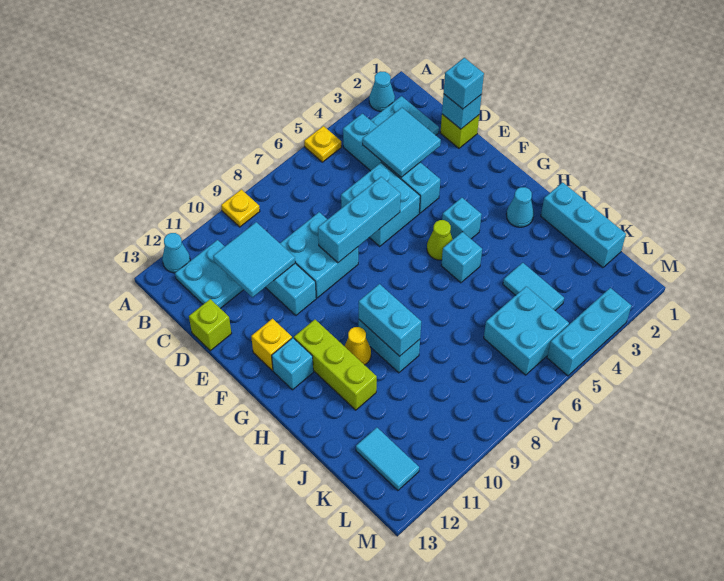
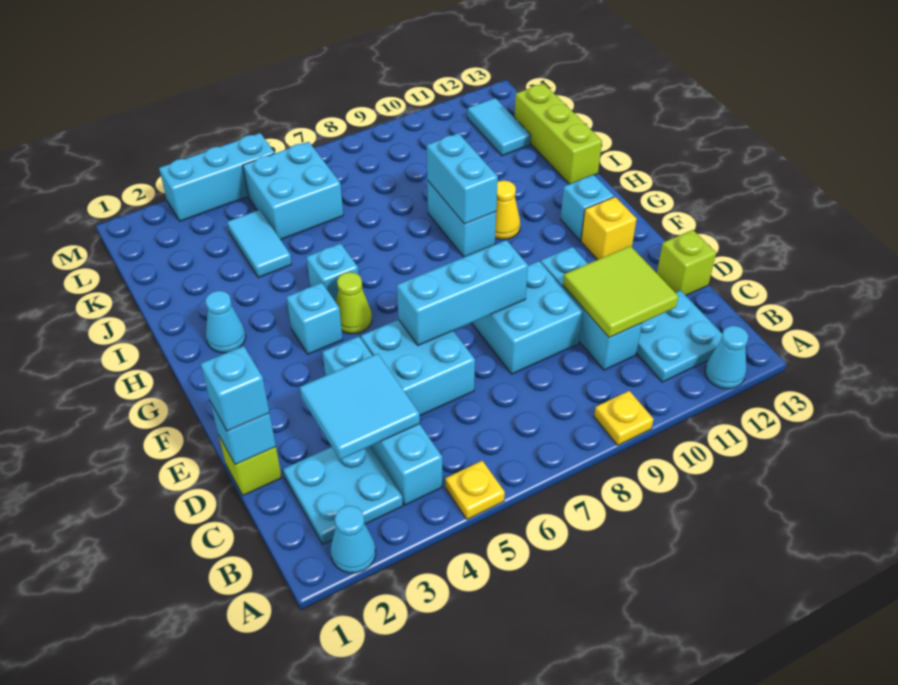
cyan tile C10:D11 level 2 -> lime tile C10:D11 level 2
lime brick G11:I11 level 1 -> lime brick I13:K13 level 1
cyan brick I1:K1 level 1 -> none

